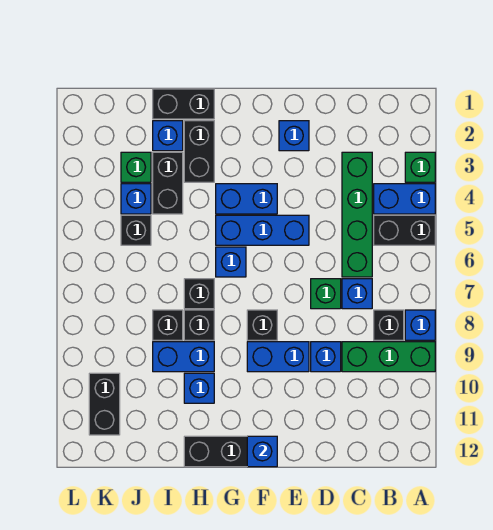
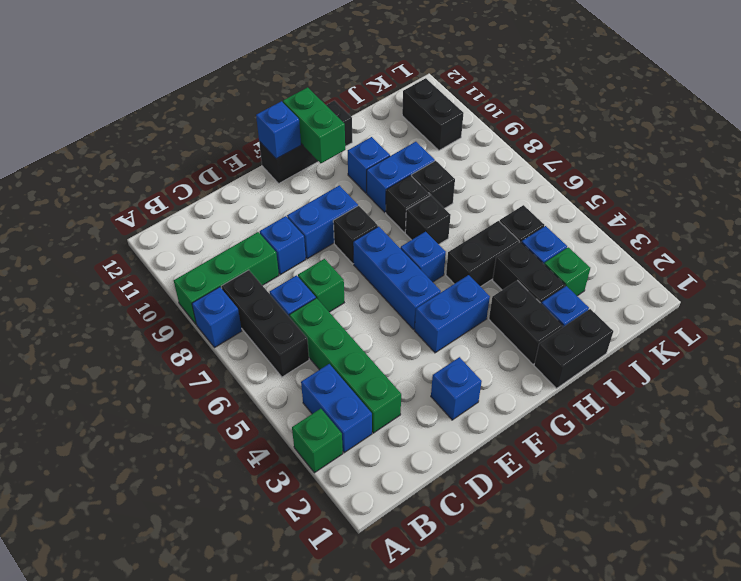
blue brick A4:B4 level 1 -> blue brick B3:B4 level 1
black brick A5:B5 level 1 -> black brick H5:I5 level 1
black brick B8 level 1 -> black brick B6:B8 level 1
blue brick E5:G5 level 1 -> blue brick F5:F7 level 1
none -> green brick G11:G12 level 2

